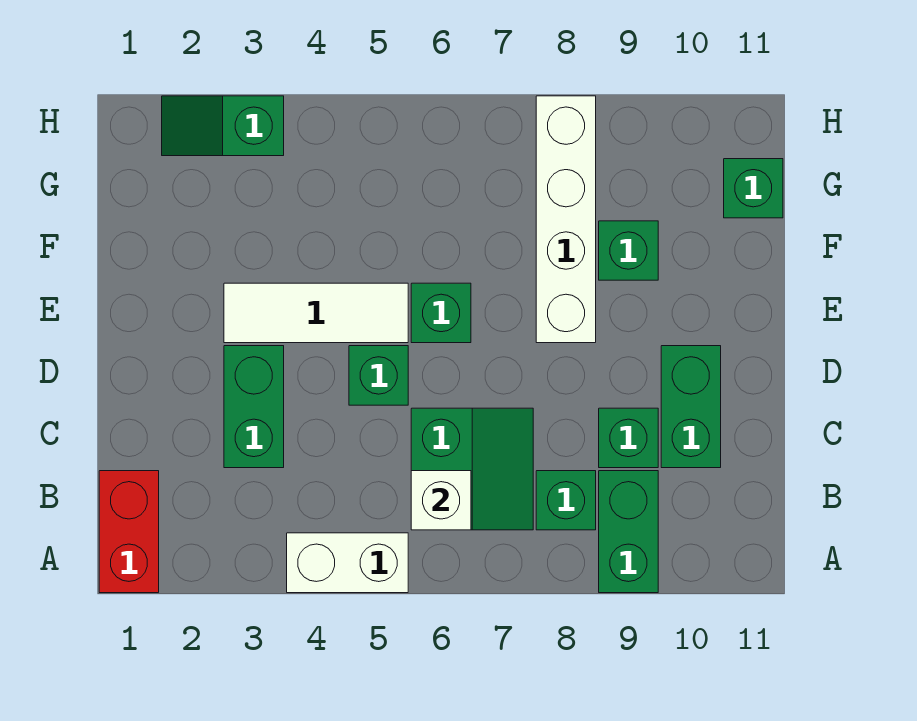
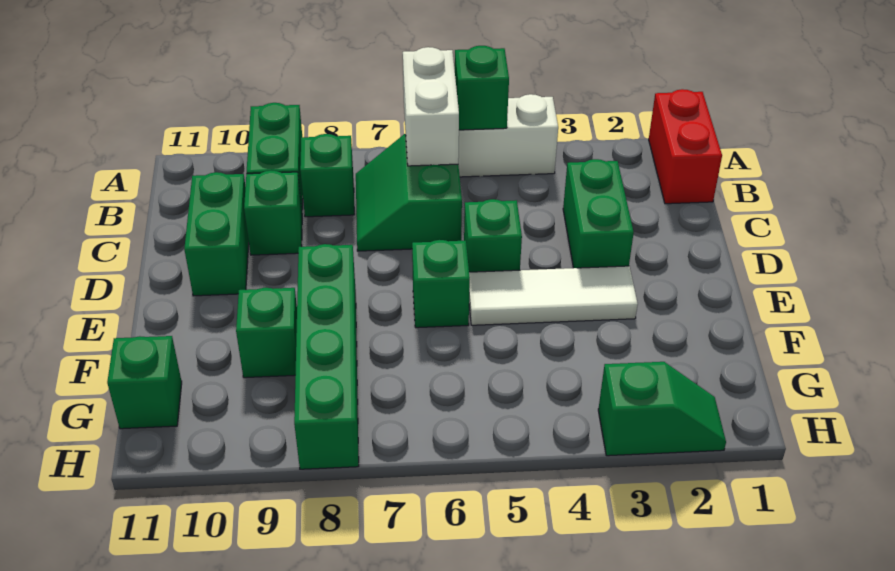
none -> green brick A5 level 2
white brick B6 level 2 -> white brick A6:B6 level 2
white brick E8:H8 level 1 -> green brick E8:H8 level 1

